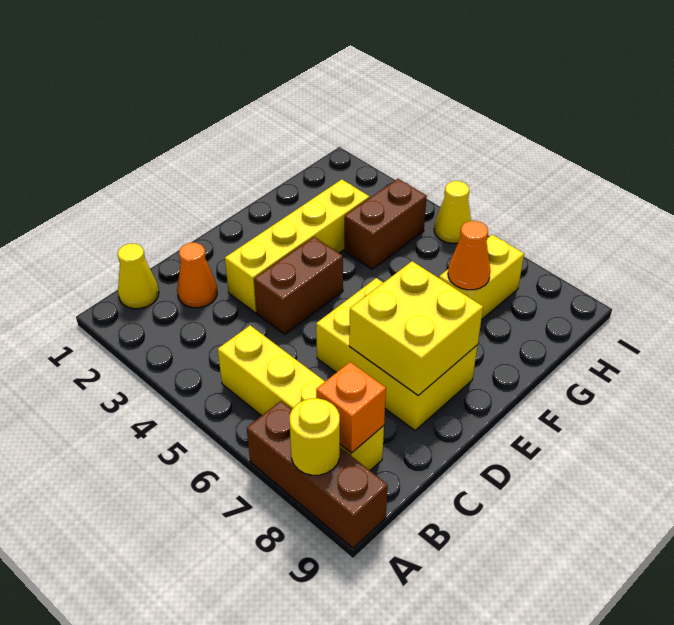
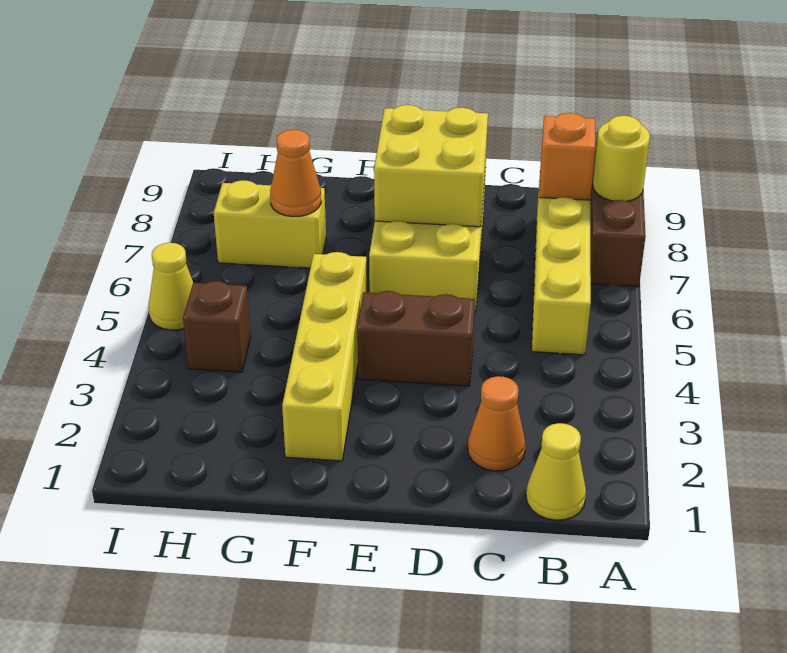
yellow brick D3:G3 level 1 -> yellow brick F2:F5 level 1
brown brick G4:H4 level 1 -> brown brick H4 level 1

